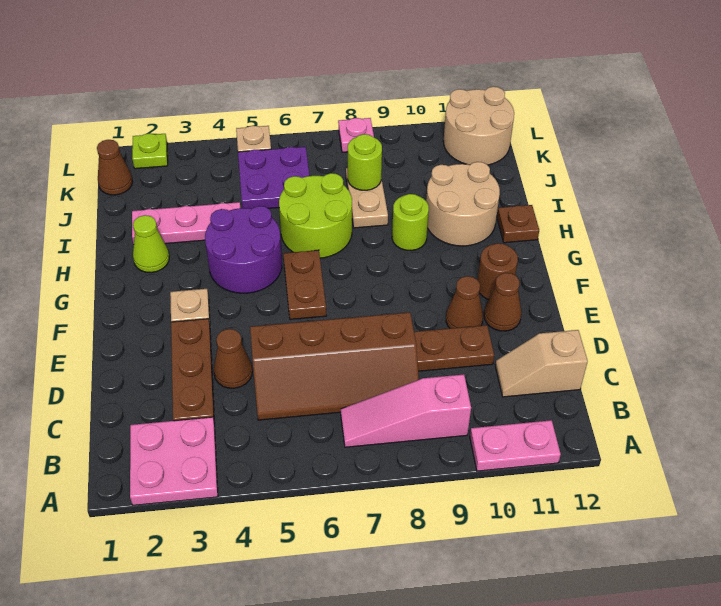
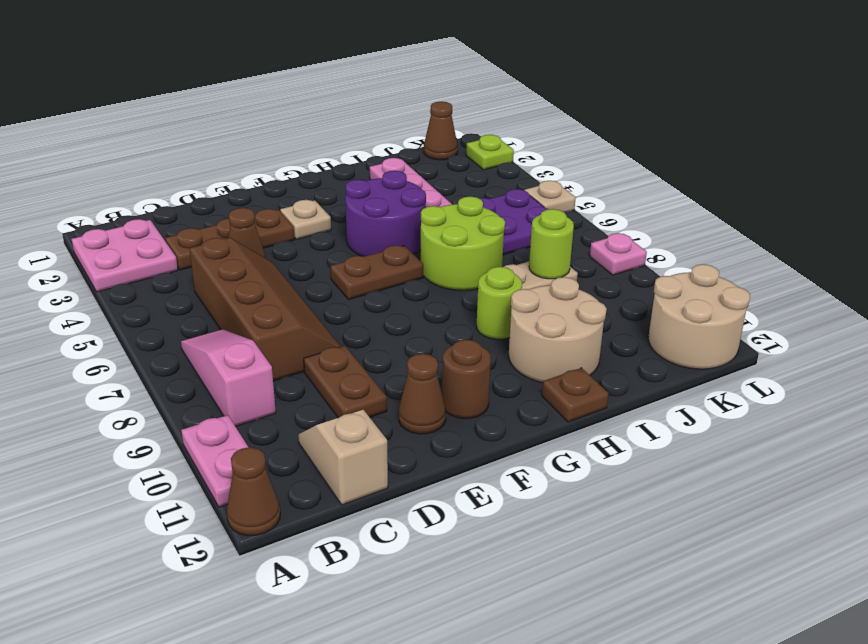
brown slope C5:D8 level 1 top D -> brown slope C5:D8 level 1 top C
brown cone E10 level 1 -> brown cone A12 level 1
lime cone H2 level 1 -> none

